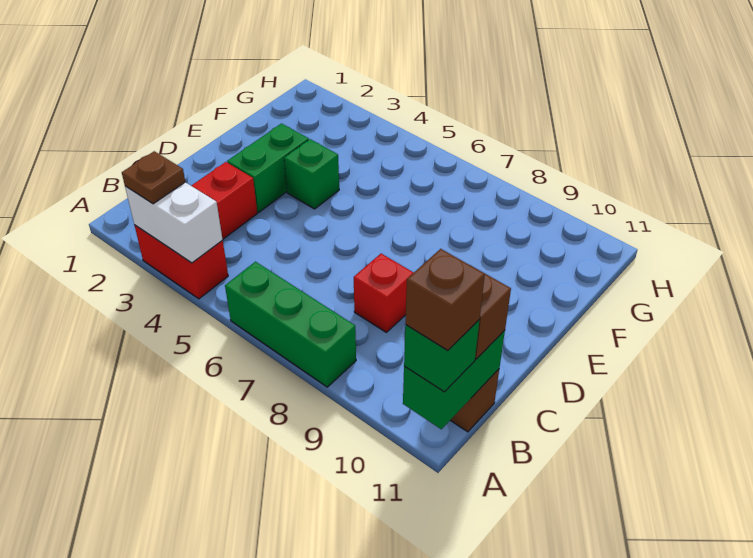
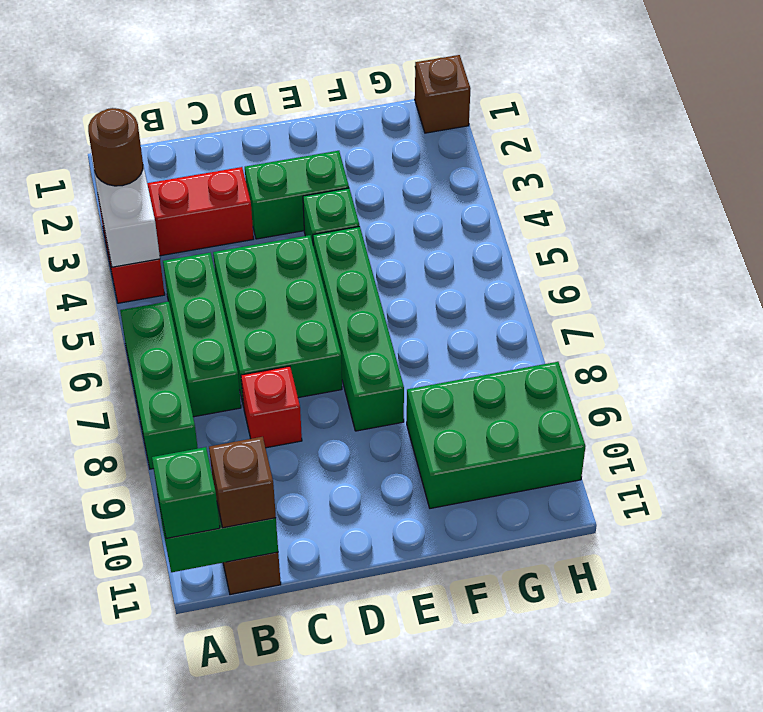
brown plate A3 level 3 -> brown round brick A3 level 3
brown brick A11 level 4 -> brown brick H1 level 1
none -> green brick B5:B7 level 1
none -> green brick C5:D7 level 1
none -> green brick E5:E8 level 1
none -> green brick F9:H10 level 1

